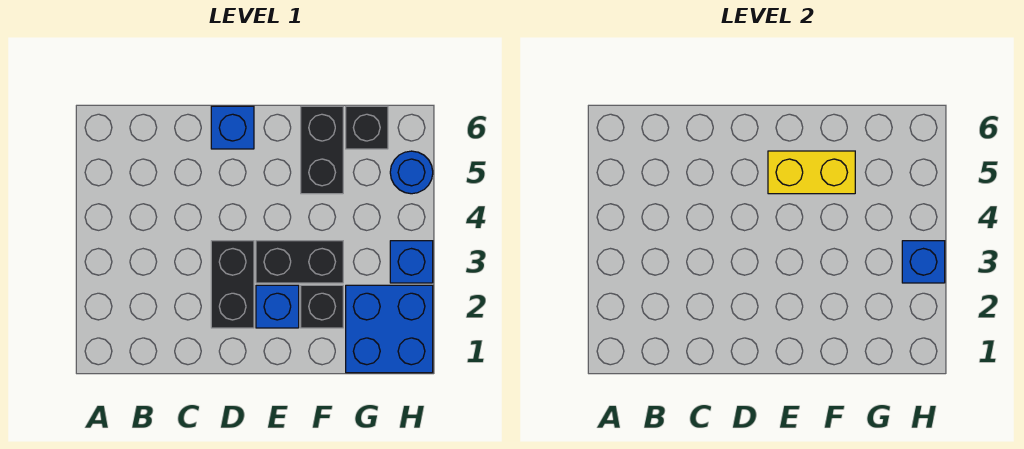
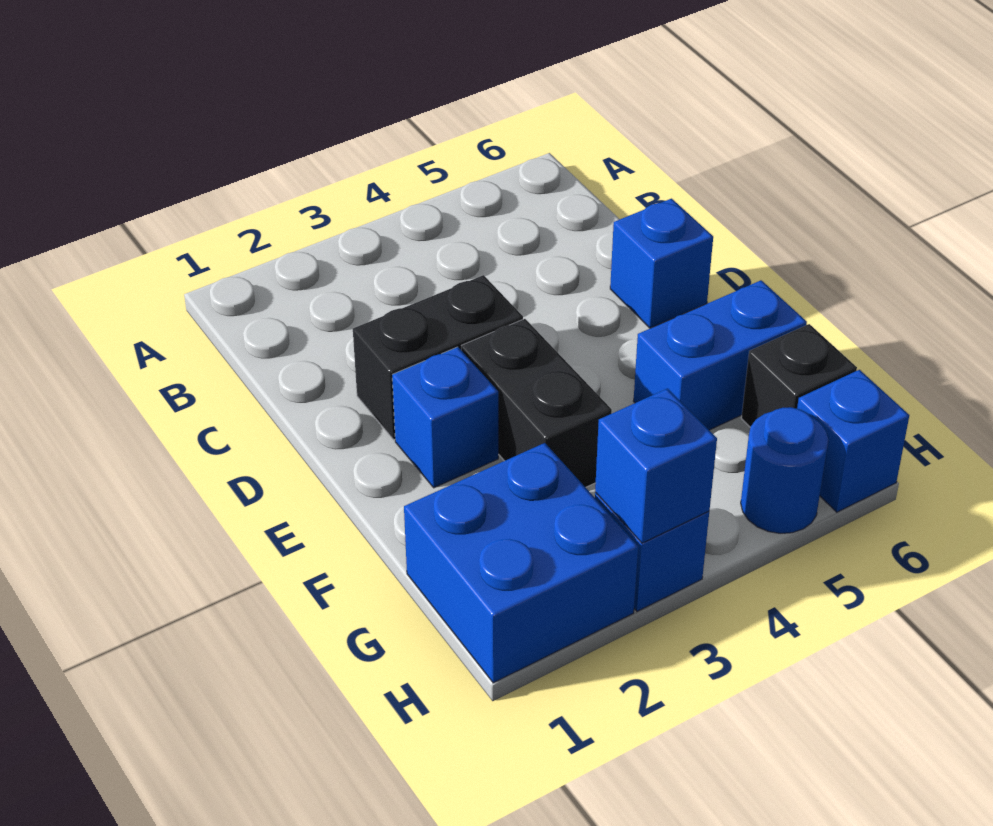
yellow brick E5:F5 level 2 -> none
black brick F2 level 1 -> none
black brick F5:F6 level 1 -> blue brick F5:F6 level 1
none -> blue brick H6 level 1

